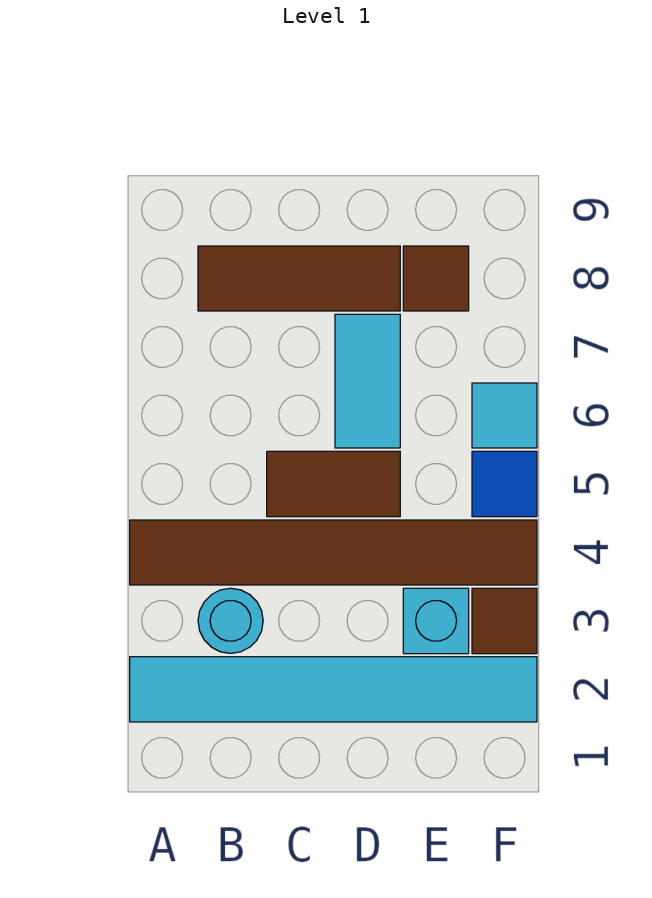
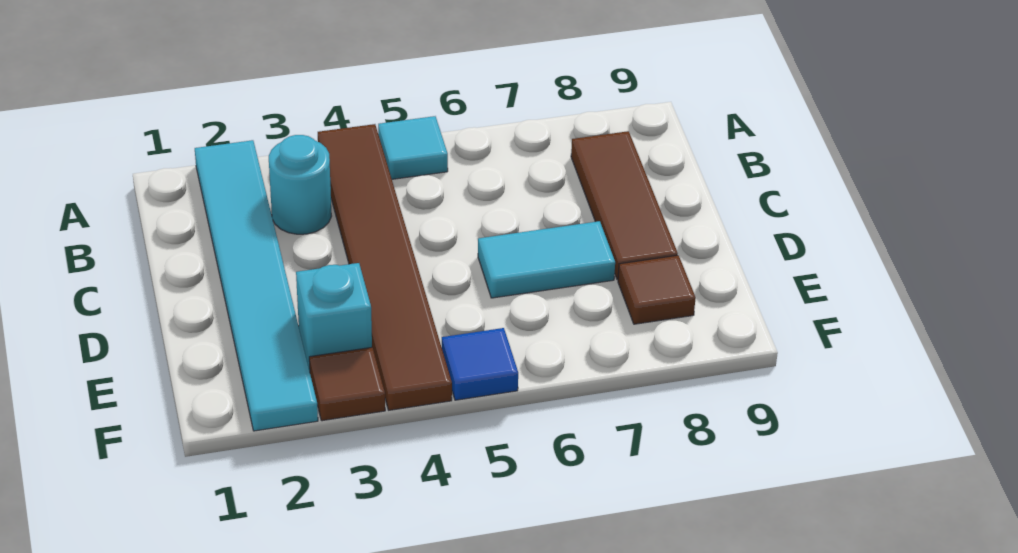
brown tile C5:D5 level 1 -> none
cyan tile F6 level 1 -> cyan tile A5 level 1

